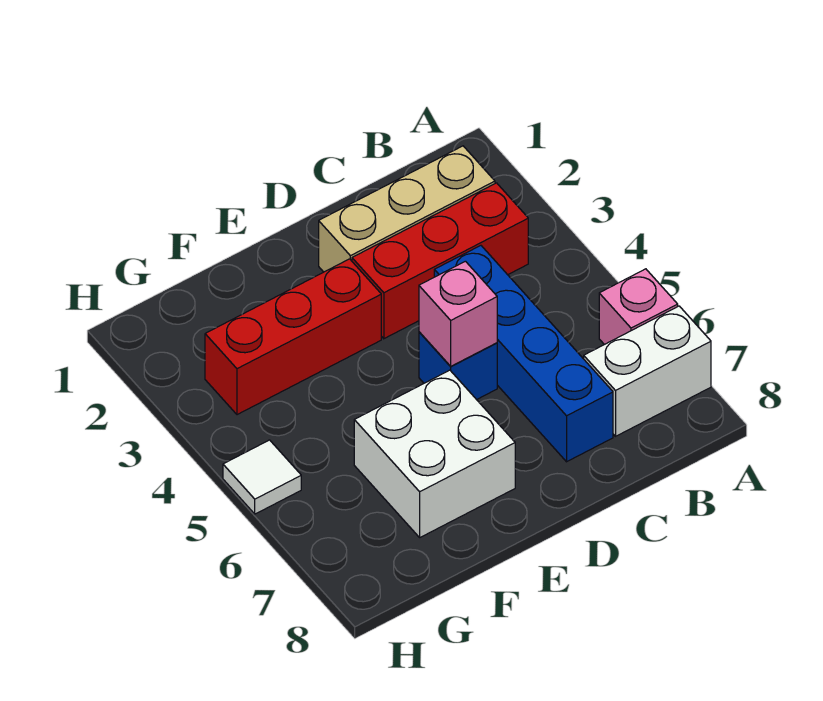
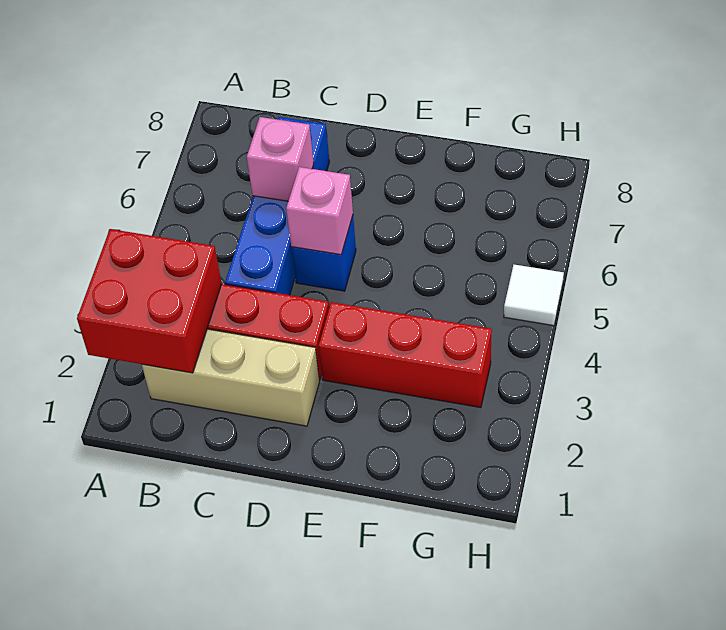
none -> red brick A2:B3 level 2
pink brick A6 level 1 -> pink brick C6 level 2
white brick A7:B7 level 1 -> none
white brick E6:F7 level 1 -> none

